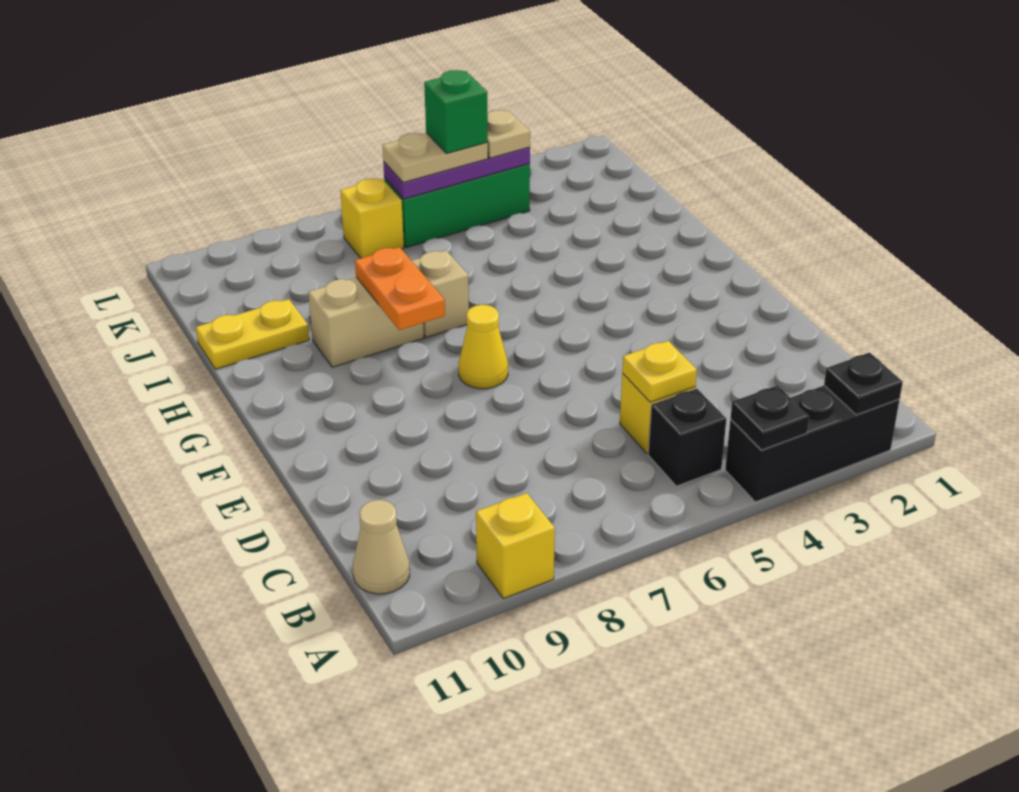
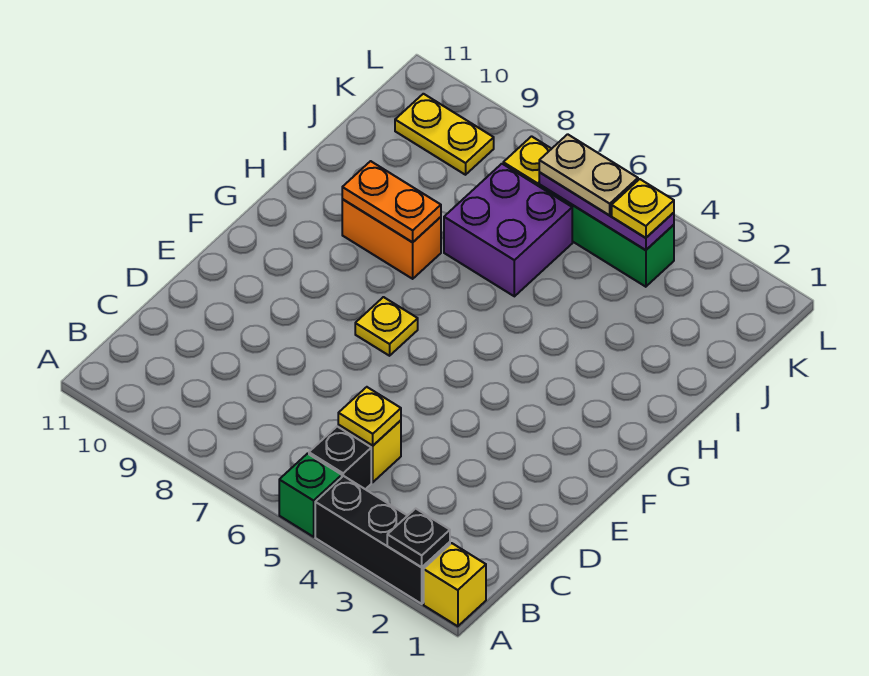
black plate A4 level 2 -> none
yellow brick A9 level 1 -> yellow brick A1 level 1
tan cone B11 level 1 -> none
yellow cone F7 level 1 -> yellow plate F7 level 1
orange plate G8:H8 level 2 -> orange plate H8:H9 level 2
tan brick H7 level 1 -> none
tan brick H8:H9 level 1 -> orange brick H8:H9 level 1
none -> purple brick I6:J7 level 1
yellow plate I10:I11 level 1 -> yellow plate K9:K10 level 1
tan plate K4 level 3 -> yellow plate K4 level 3
green brick K5 level 4 -> green brick A5 level 1

